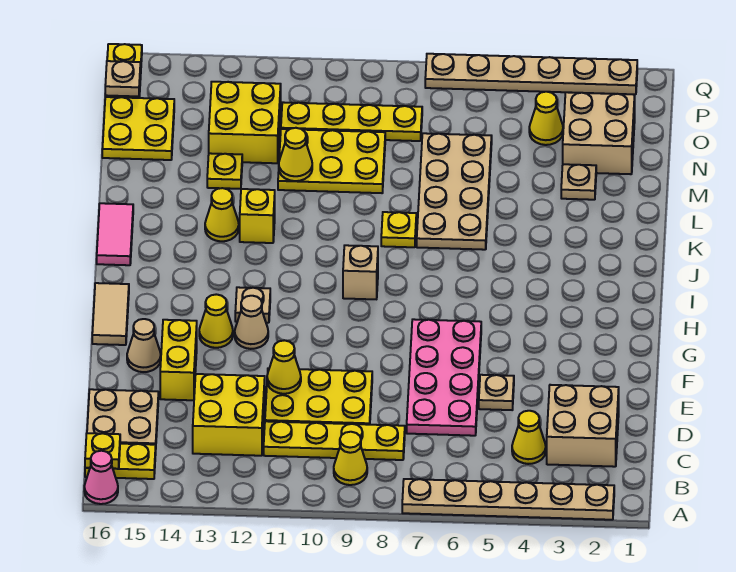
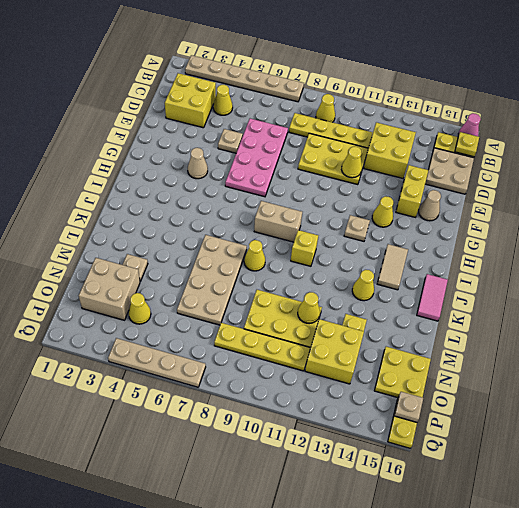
tan brick C2:D3 level 1 -> yellow brick C2:D3 level 1
tan cone G12 level 1 -> tan cone G4 level 1
tan tile G16:H16 level 1 -> tan tile I14:J14 level 1
tan brick I9 level 1 -> tan brick I8:I9 level 1
yellow plate K8 level 1 -> yellow cone K8 level 1
yellow brick K12 level 1 -> yellow brick J10 level 1
tan plate Q2:Q7 level 1 -> tan plate Q4:Q7 level 1

